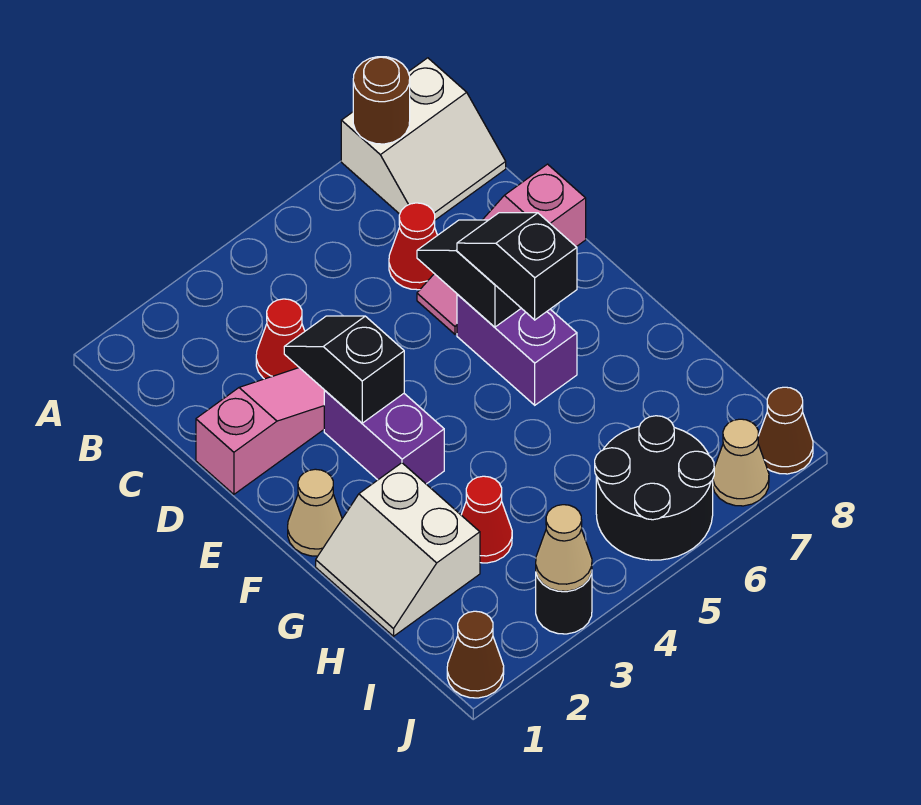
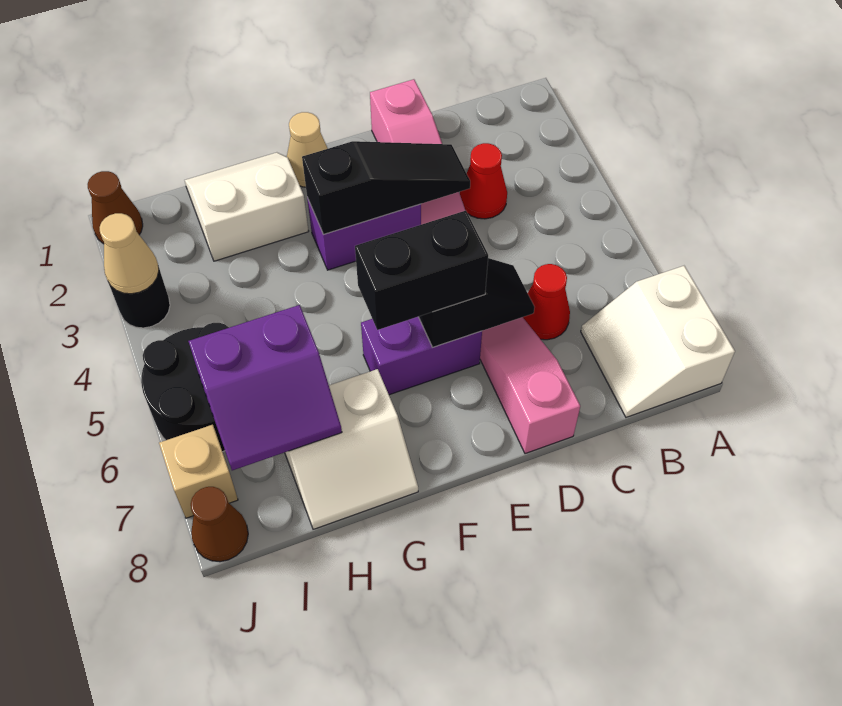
brown round brick A7 level 2 -> none
black slope D3:E3 level 2 top E -> black slope D3:F3 level 2 top F
black slope E6:F6 level 3 top F -> black brick E6:F6 level 3
none -> white slope G7:H8 level 1 top 7
red cone H3 level 1 -> none
none -> purple slope H6:I7 level 2 top 6
tan cone J7 level 1 -> tan brick J7 level 1

